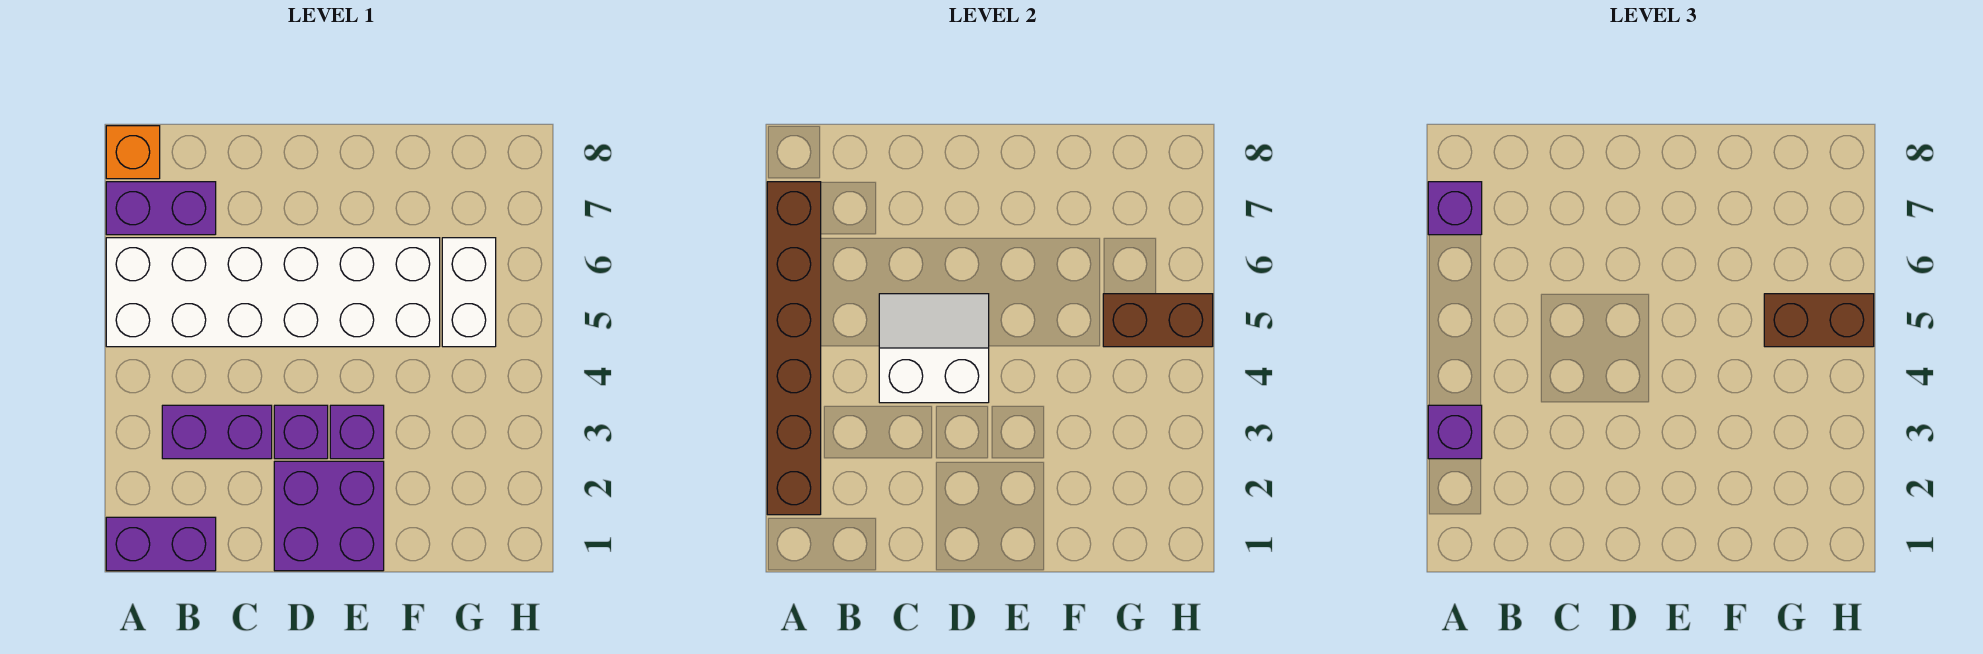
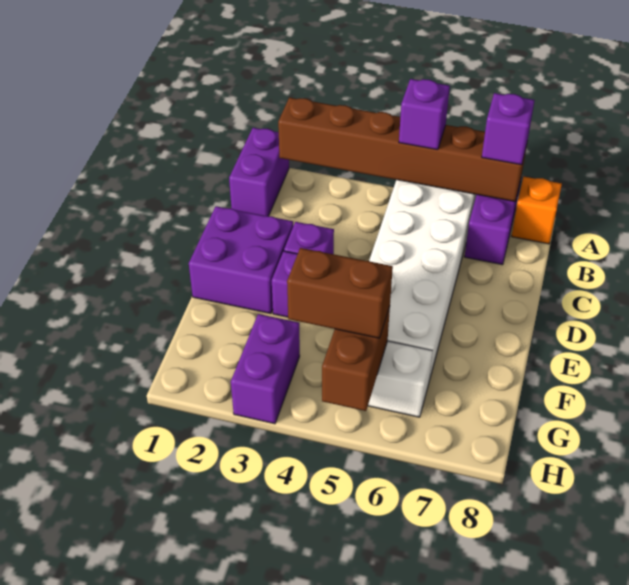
purple brick A3 level 3 -> purple brick A5 level 3
purple brick B3:C3 level 1 -> purple brick G3:H3 level 1
white slope C4:D5 level 2 top 4 -> none
brown brick G5:H5 level 3 -> brown brick G4:G5 level 3

